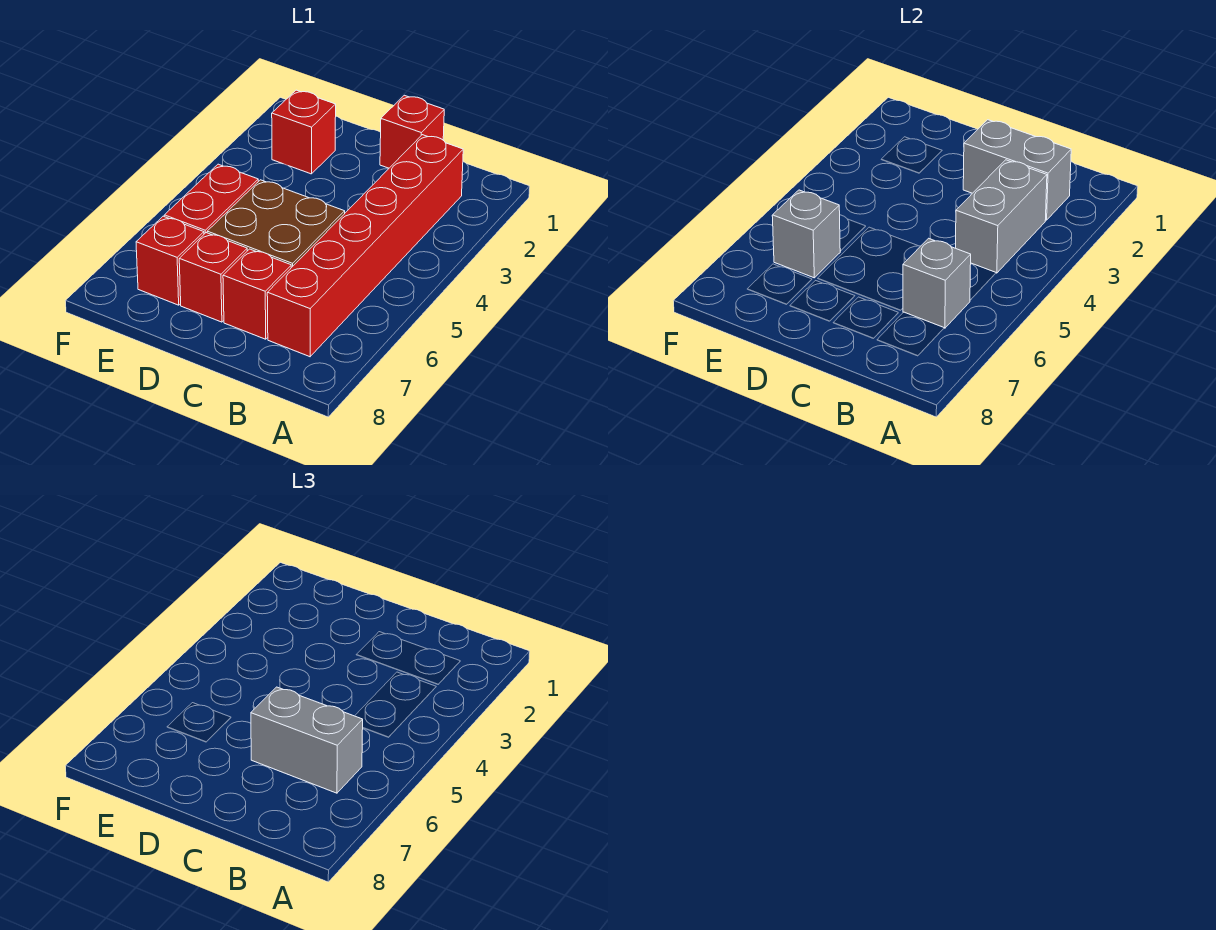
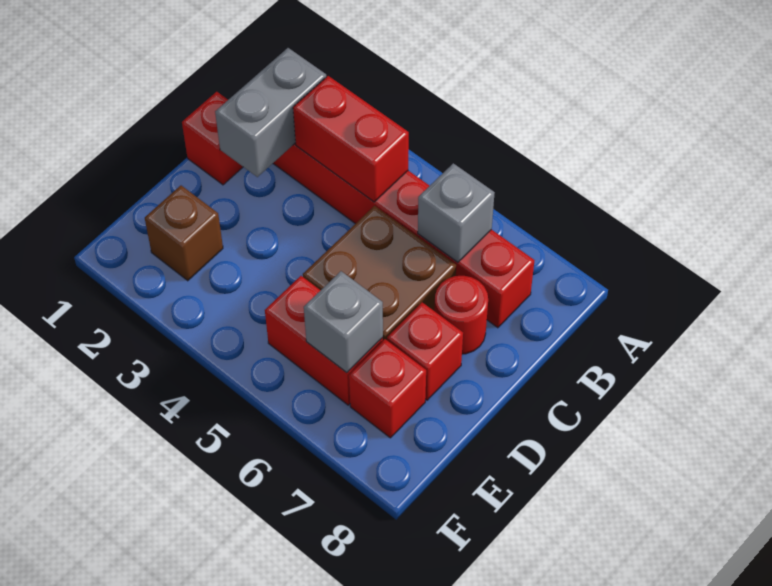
grey brick B3:B4 level 2 -> red brick B3:B4 level 2
grey brick B6:C6 level 3 -> none
red brick C7 level 1 -> red round brick C7 level 1
red brick E2 level 1 -> brown brick E2 level 1

